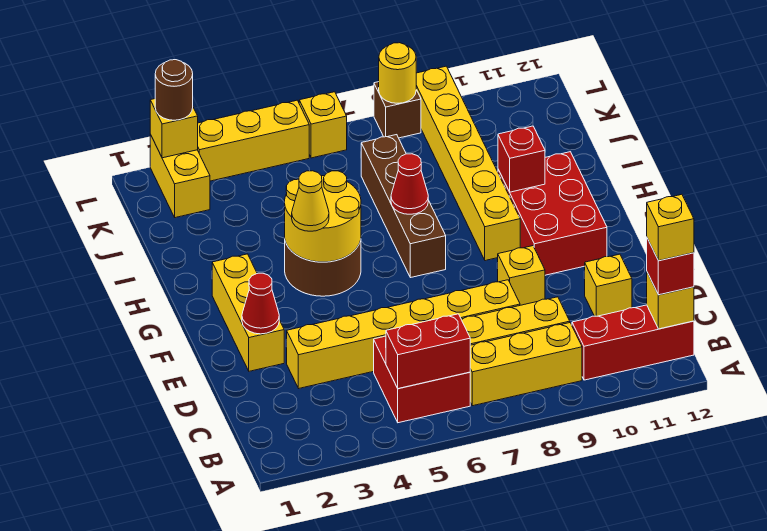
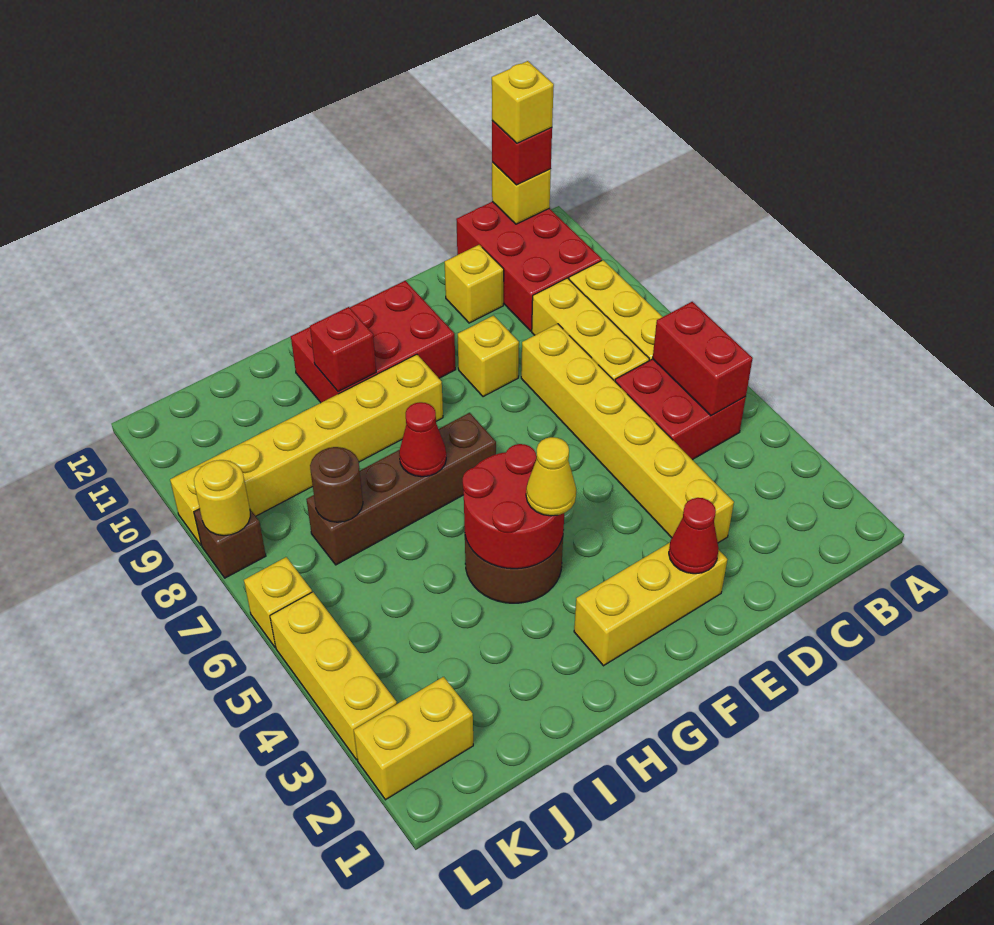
red brick B10:B12 level 1 -> red brick B10:C12 level 1
yellow round brick G4:H5 level 2 -> red round brick G4:H5 level 2
yellow brick L2 level 2 -> none
brown round brick L2 level 3 -> brown round brick J7 level 2

